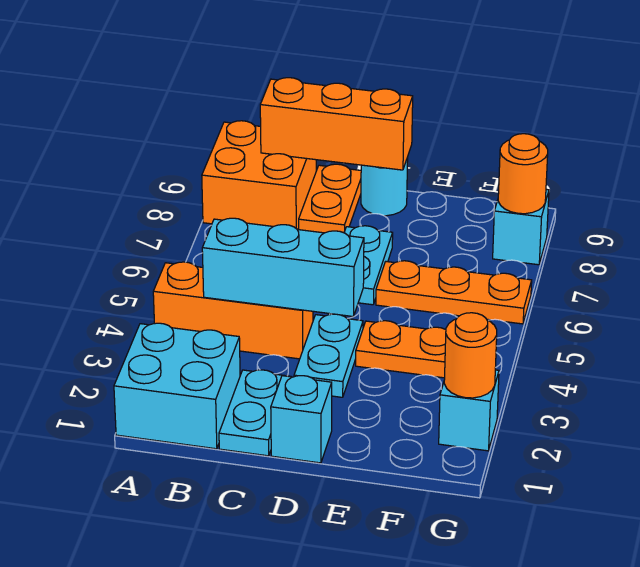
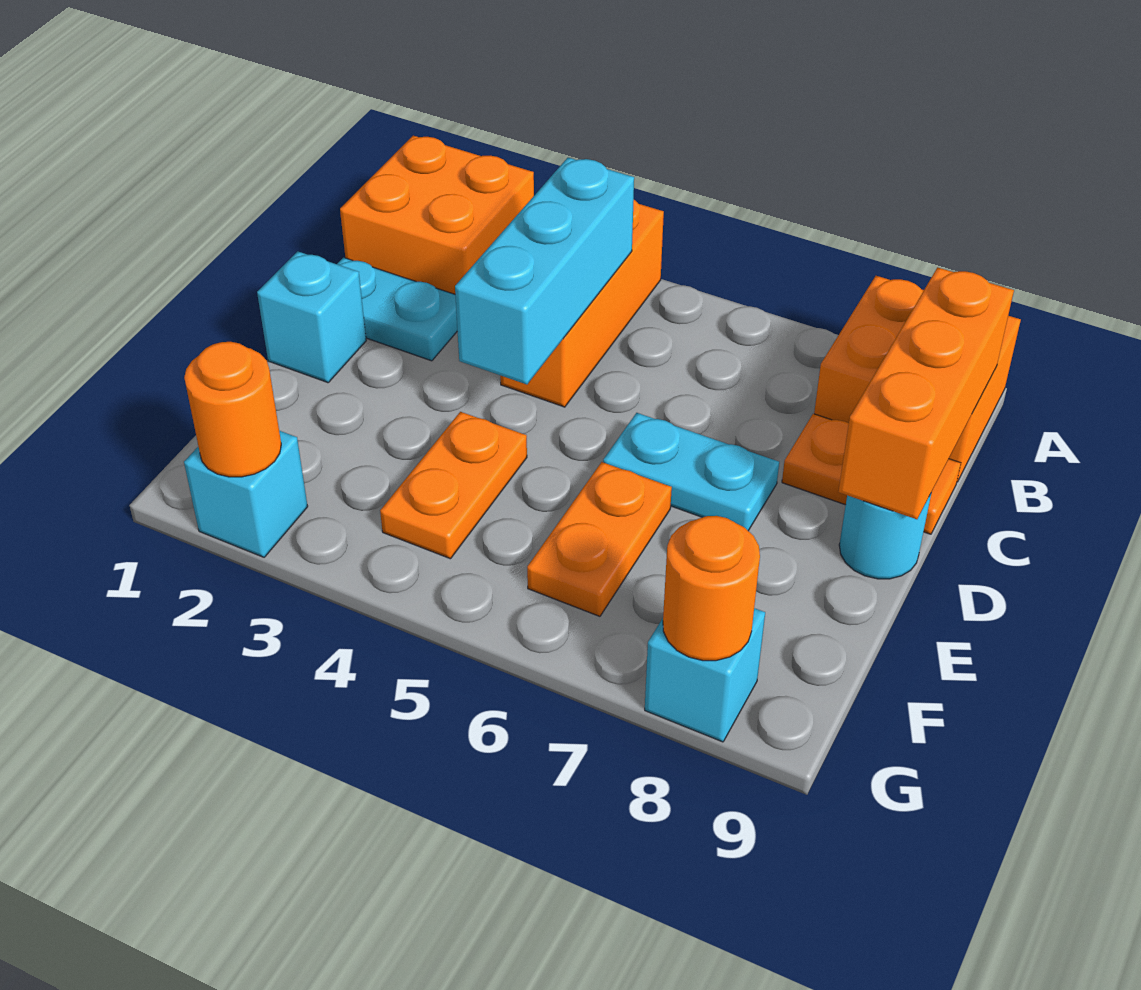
cyan brick A1:B2 level 1 -> orange brick A1:B2 level 1
cyan plate D3:D4 level 1 -> none
orange plate E6:G6 level 1 -> orange plate E6:F6 level 1

